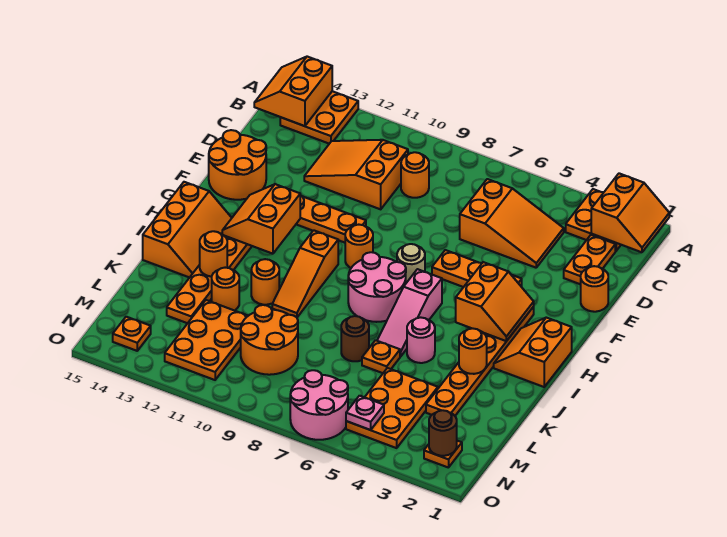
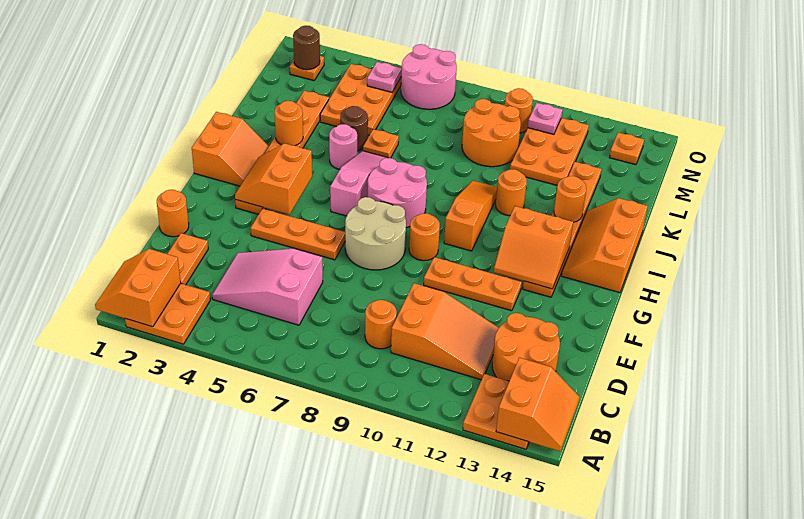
orange slope C4:D6 level 1 top 6 -> pink slope C4:D6 level 1 top 6
orange round brick E14:F15 level 1 -> orange round brick C13:D14 level 1
tan round brick G7 level 1 -> tan round brick F7:G8 level 1
orange slope G12:H13 level 2 top 12 -> orange slope G12:H13 level 2 top H
brown round brick K7 level 1 -> brown round brick K5 level 1
orange round brick K12 level 1 -> orange round brick N10 level 1
none -> pink plate N11 level 2

